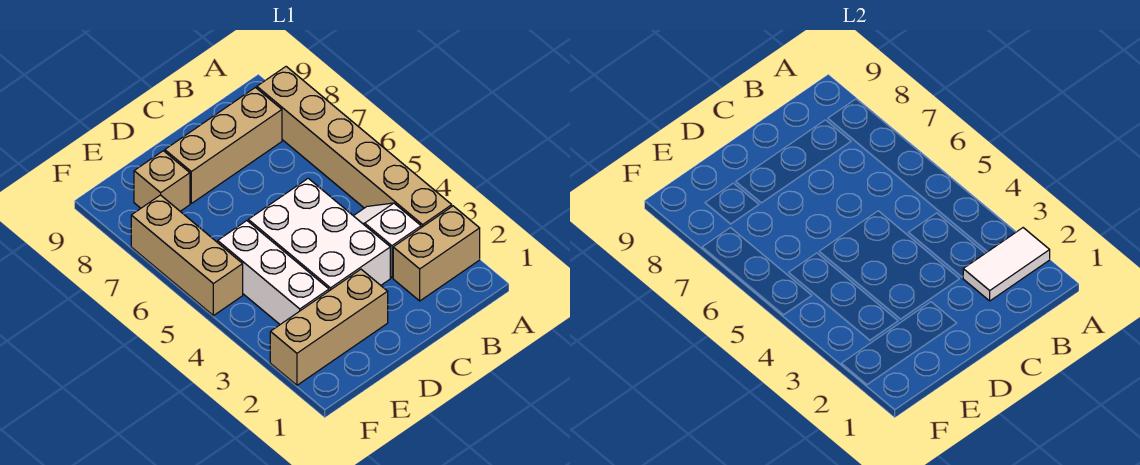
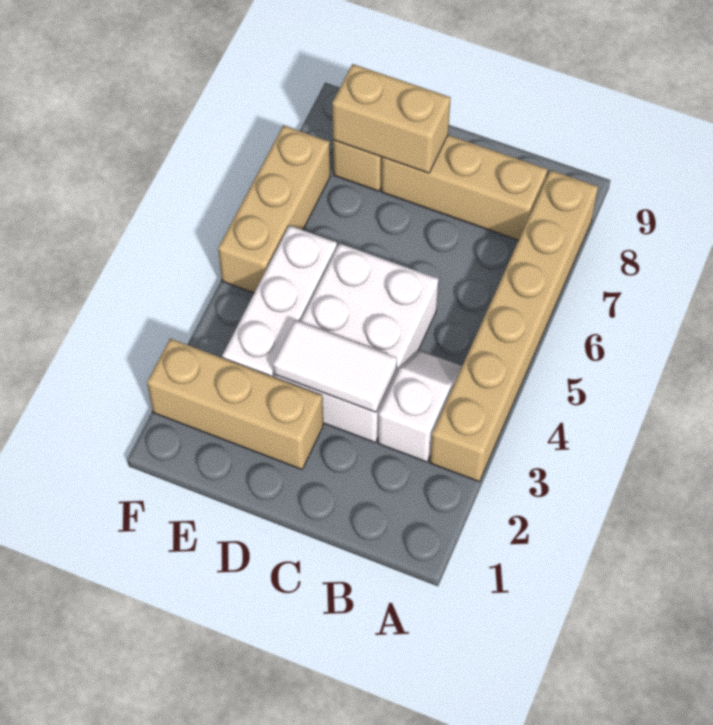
tan brick A2:B2 level 1 -> tan brick D8:E8 level 2
white tile A2:B2 level 2 -> white tile C3:D3 level 2

